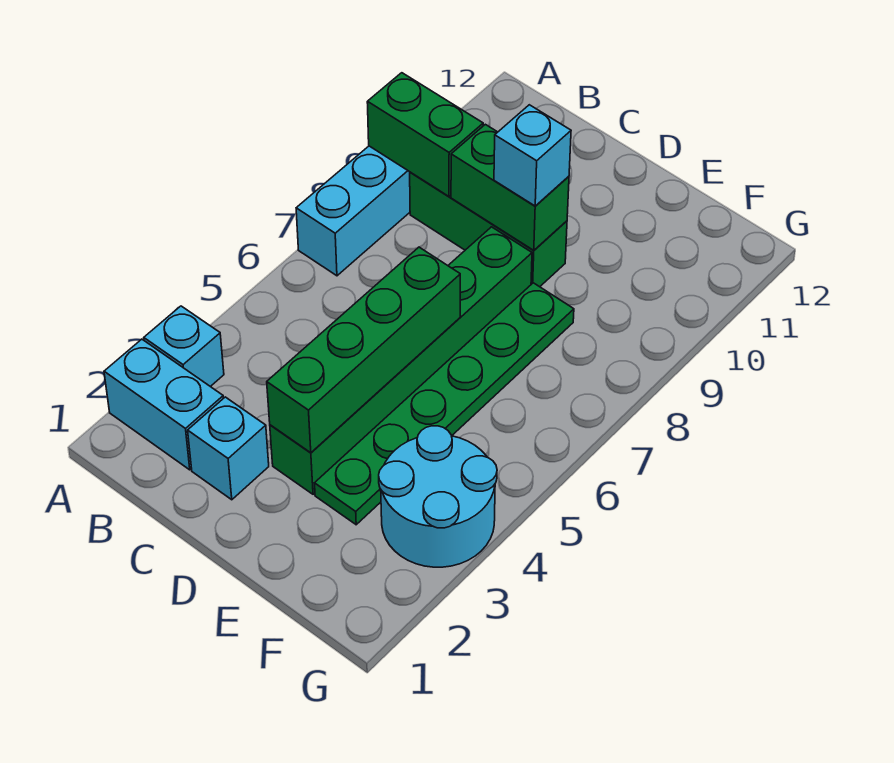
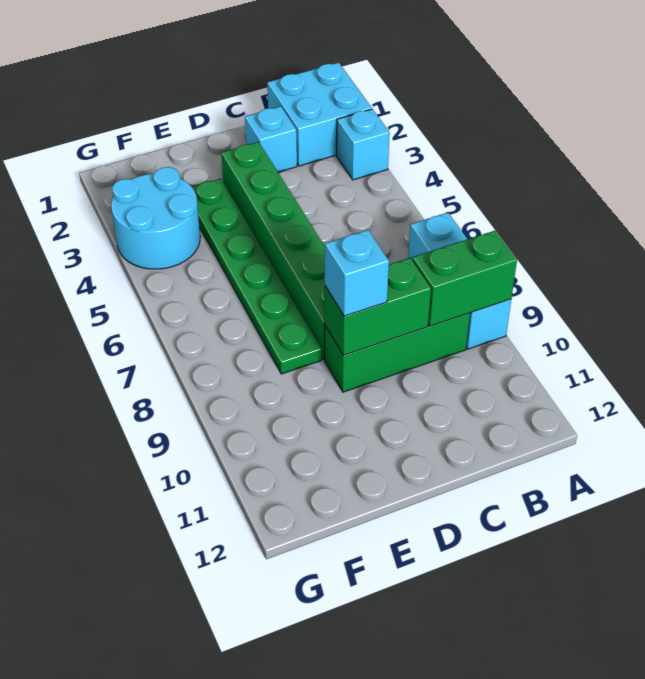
cyan brick A2:B2 level 1 -> cyan brick A1:B2 level 1
green brick D3:D6 level 2 -> none

